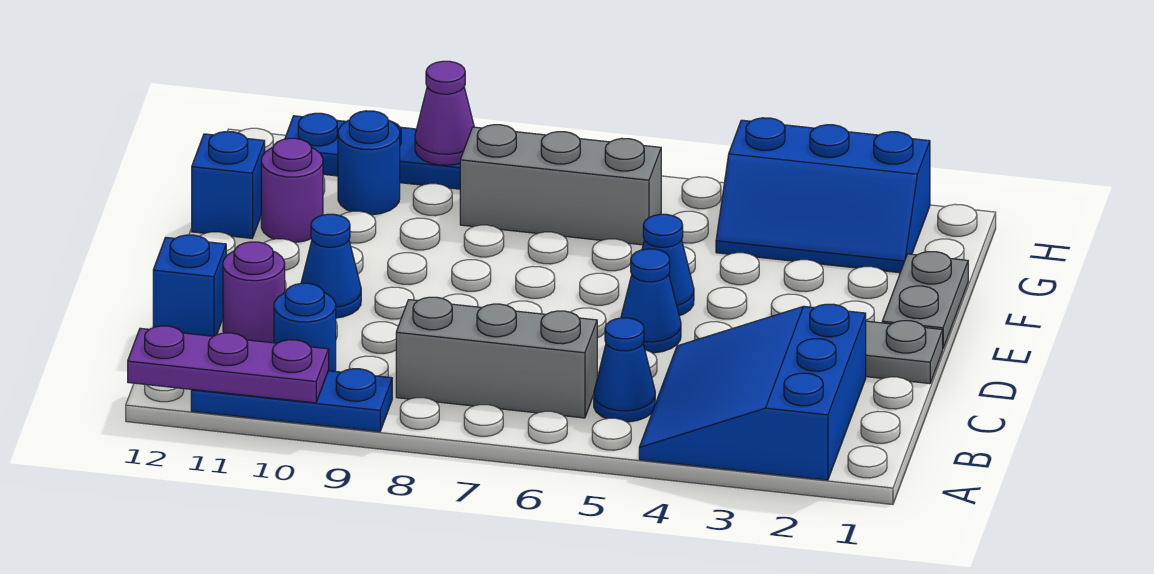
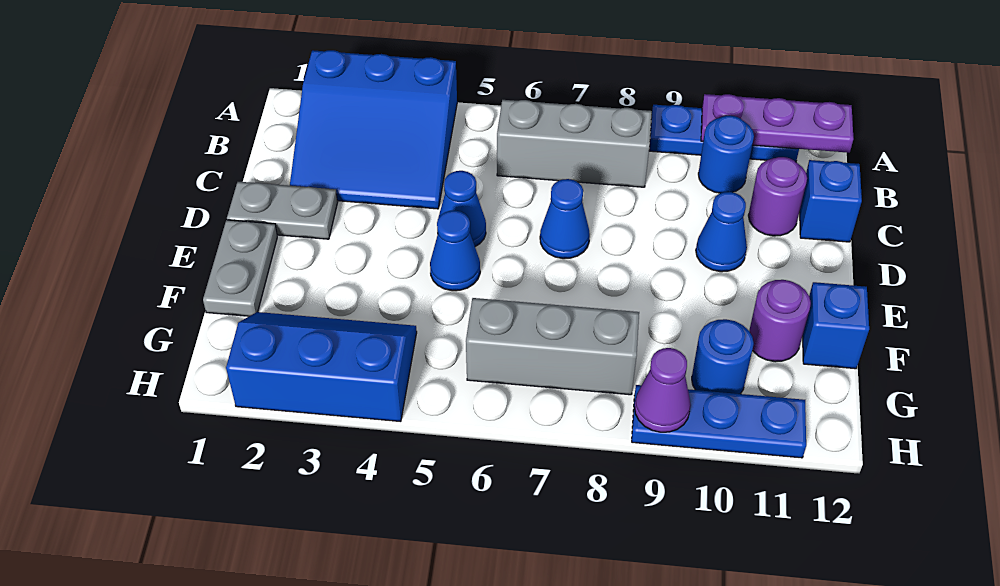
blue slope A2:C4 level 1 top 2 -> blue slope A2:C4 level 1 top A
blue cone B5 level 1 -> blue cone D7 level 1

